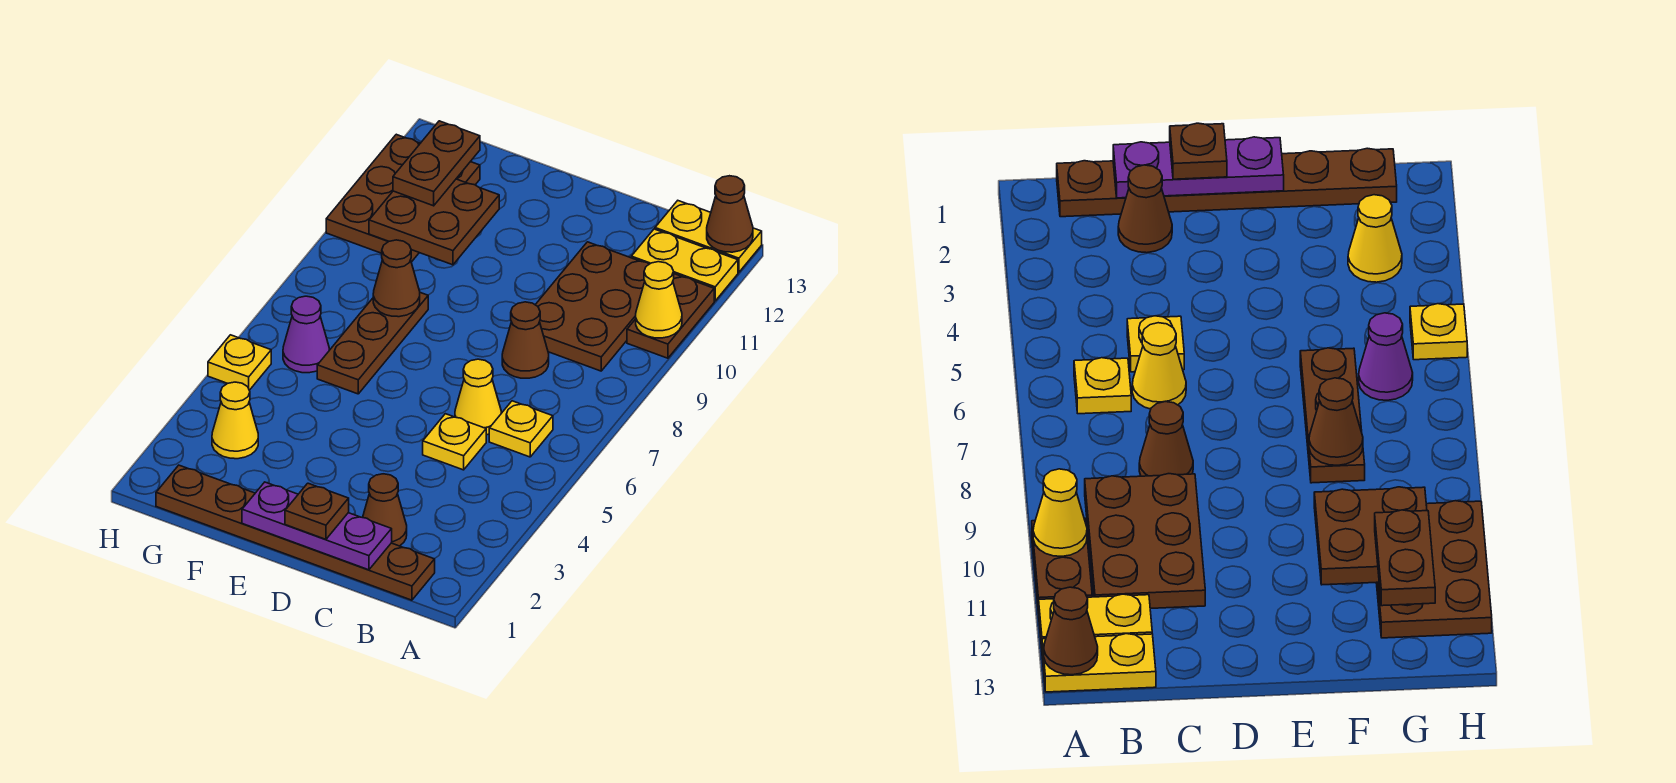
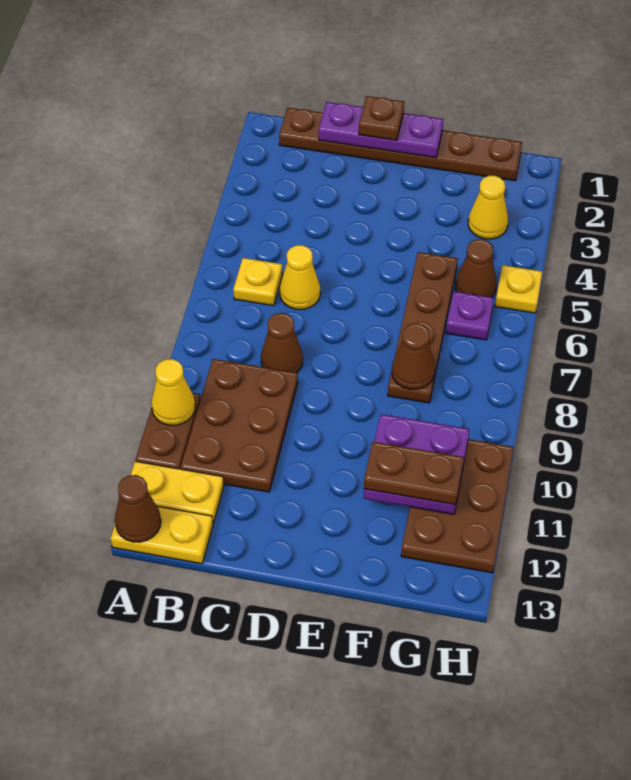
brown cone C2 level 1 -> brown cone G5 level 1
yellow plate C5 level 1 -> none
brown plate F6:F8 level 1 -> brown plate F5:F8 level 1
brown plate F10:G11 level 2 -> purple plate F10:G11 level 2
purple cone G6 level 1 -> purple plate G6 level 1
brown plate G11:G12 level 3 -> brown plate F11:G11 level 3

